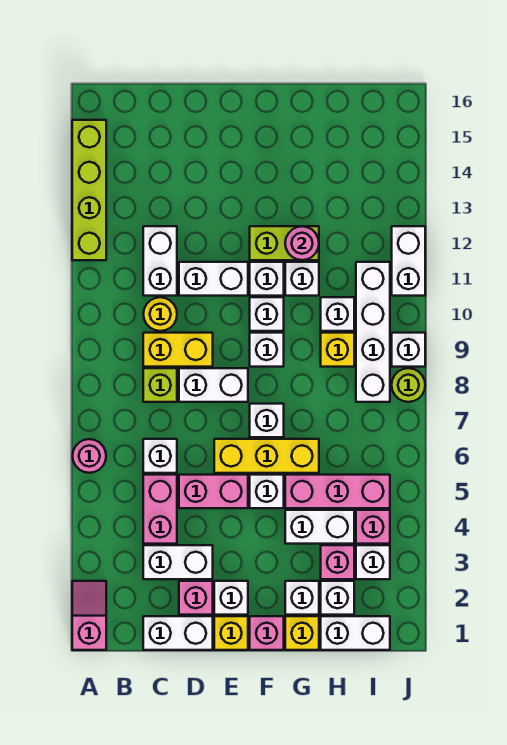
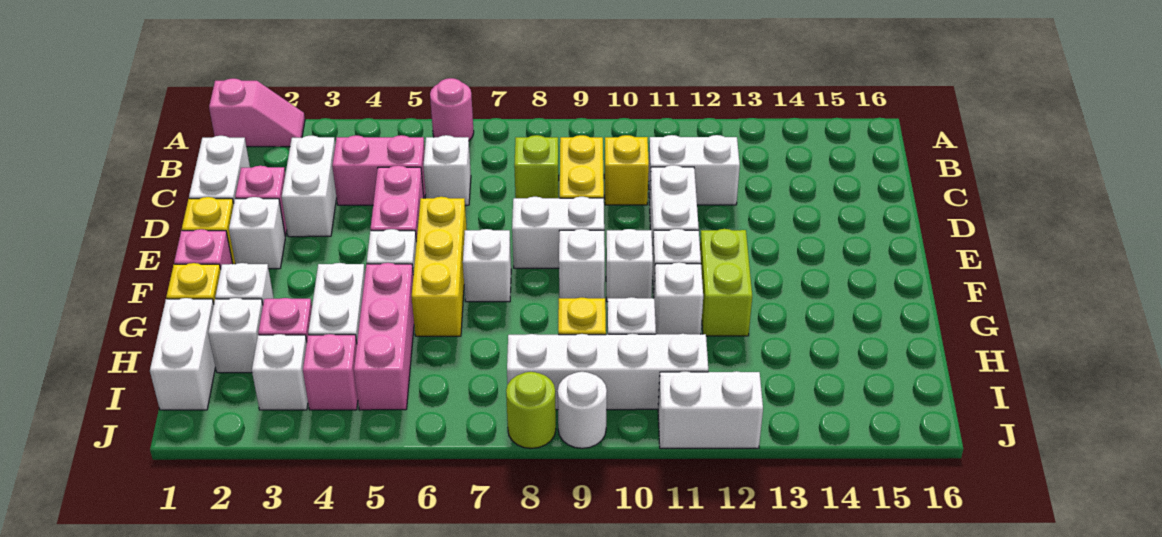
lime brick A12:A15 level 1 -> none
yellow round brick C10 level 1 -> yellow brick C10 level 1
white brick D8:E8 level 1 -> white brick E8:E9 level 1
pink round brick G12 level 2 -> none
white brick J9 level 1 -> white round brick J9 level 1

